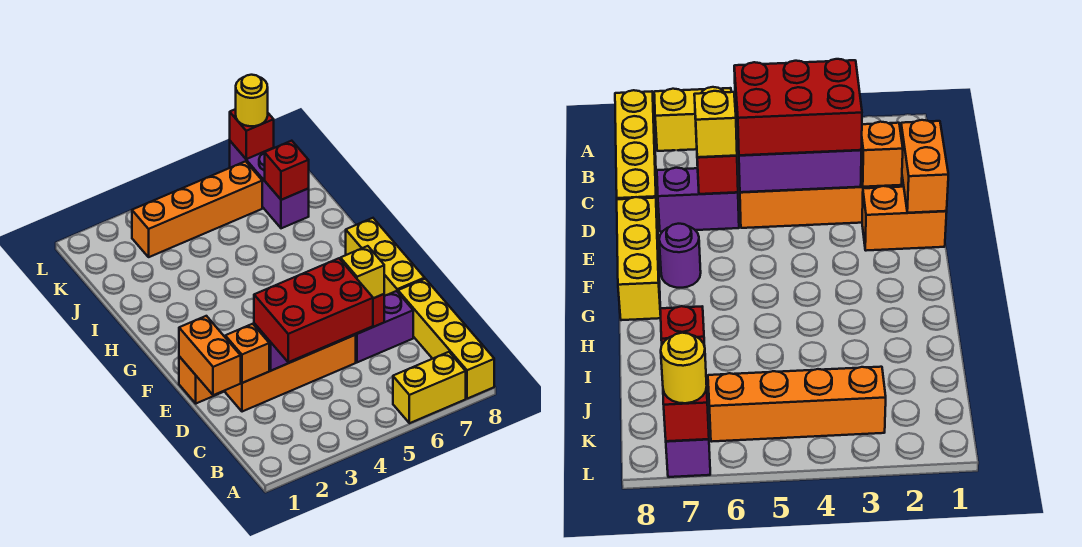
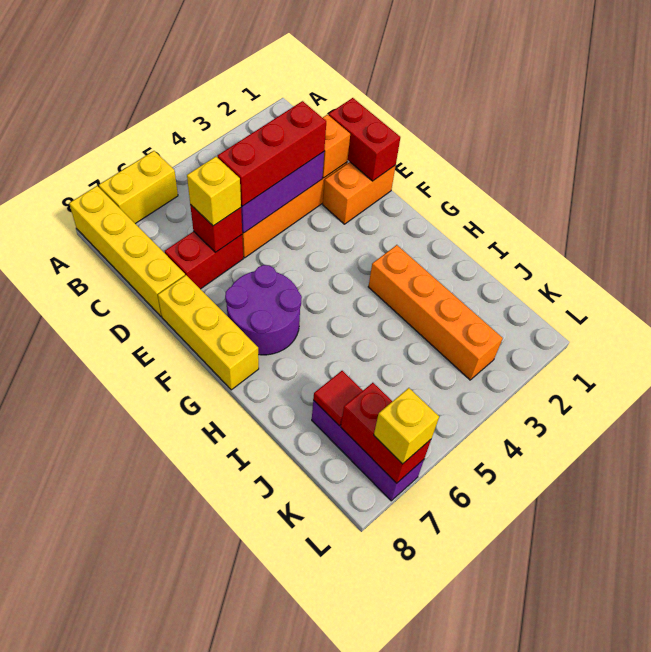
red brick C3:D5 level 3 -> red brick D3:D5 level 3
orange brick D1:E1 level 2 -> red brick D1:E1 level 2
purple brick D6:D7 level 1 -> red brick D6:D7 level 1
purple round brick F7 level 1 -> purple round brick F6:G7 level 1
red brick J7 level 2 -> red tile J7 level 2
orange brick K3:K6 level 1 -> orange brick H3:K3 level 1
red brick L7 level 2 -> red brick K7:L7 level 2
yellow round brick L7 level 3 -> yellow brick L7 level 3

